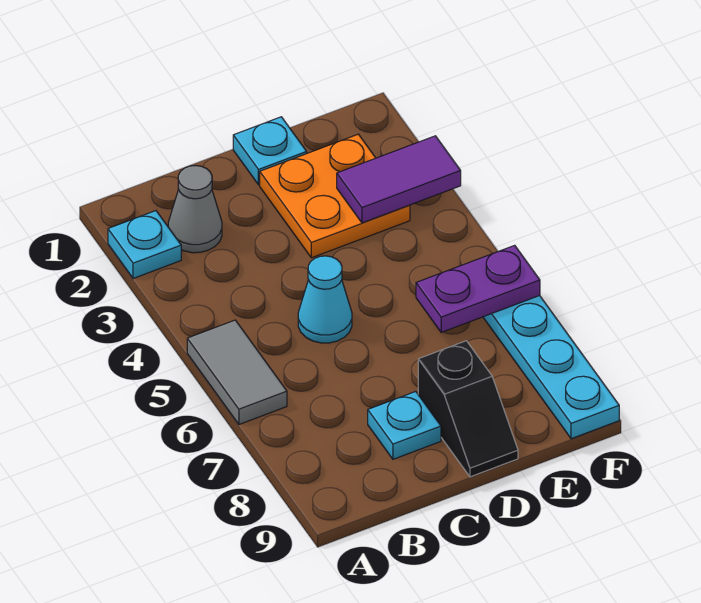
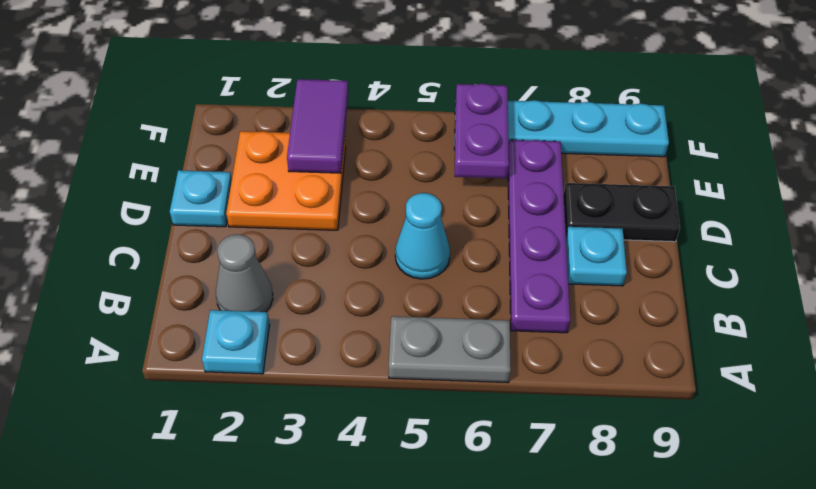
grey tile A5:A6 level 1 -> grey plate A5:A6 level 1
none -> purple plate B7:E7 level 1
black slope D8:D9 level 1 top 8 -> black plate D8:D9 level 1

